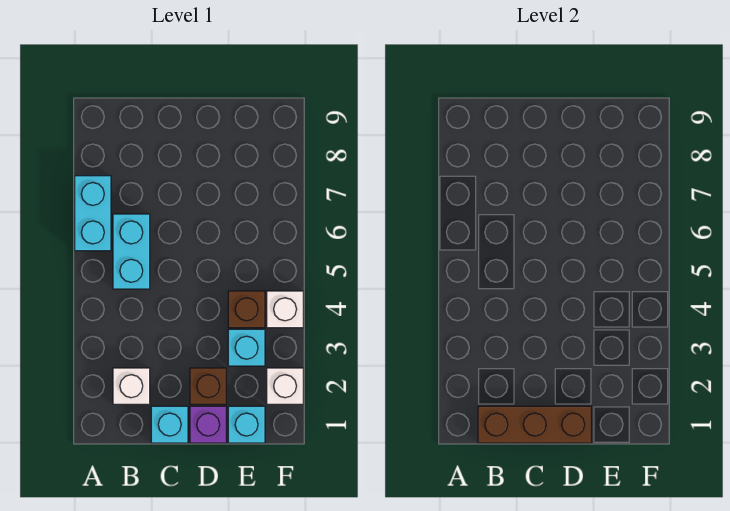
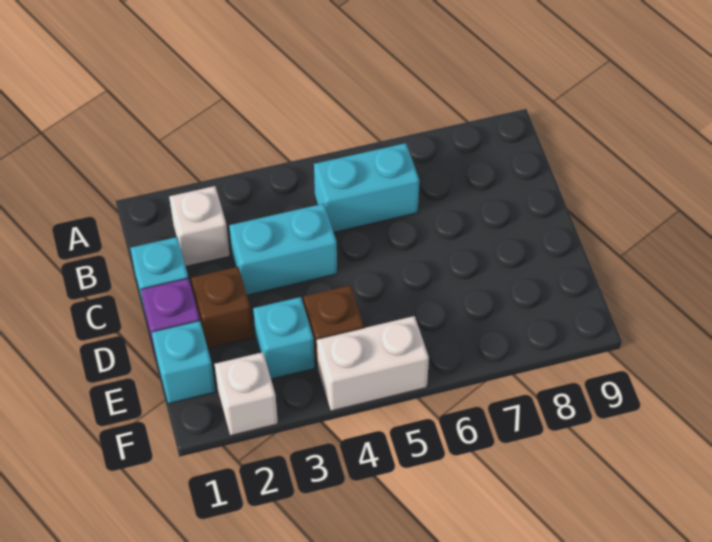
cyan brick A6:A7 level 1 -> cyan brick C3:C4 level 1
brown brick B1:D1 level 2 -> none
white brick F4 level 1 -> white brick F4:F5 level 1

